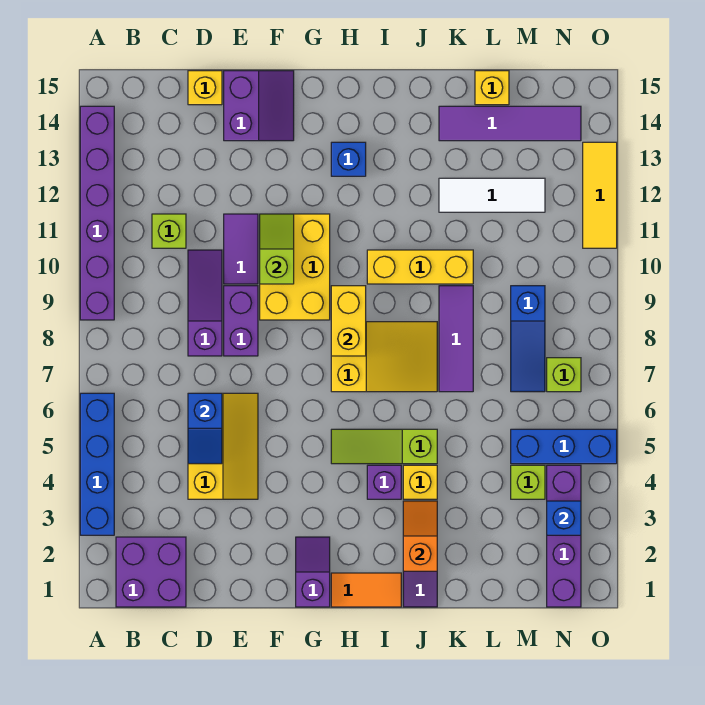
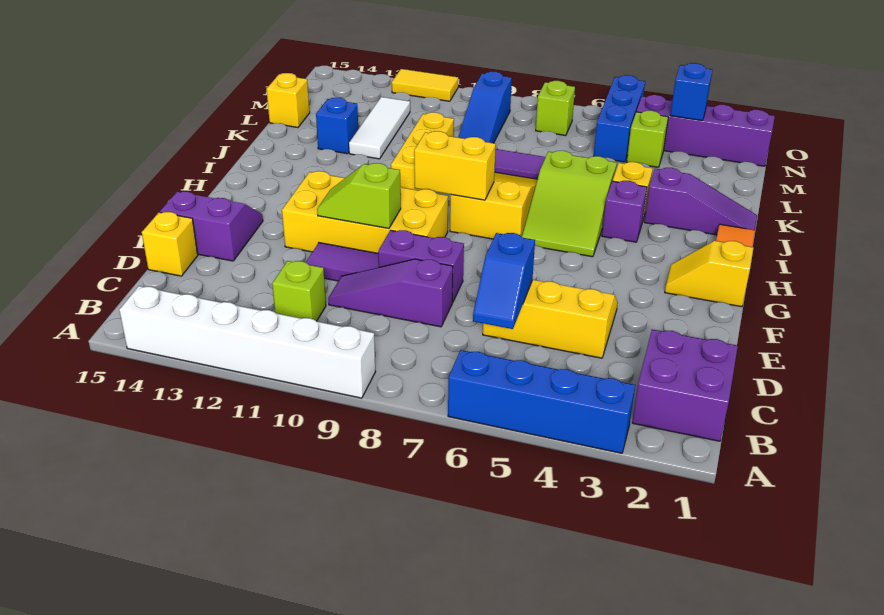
purple brick A9:A14 level 1 -> white brick A9:A14 level 1
blue slope D5:D6 level 2 top 6 -> blue slope C6:D6 level 2 top D
yellow brick F9:G11 level 1 -> yellow brick F9:G12 level 1
purple slope G1:G2 level 1 top 1 -> yellow slope G1:G2 level 1 top 1
lime slope H5:J5 level 1 top J -> lime slope H5:J6 level 1 top J
blue brick H13 level 1 -> blue brick K13 level 1
orange slope J2:J3 level 2 top 2 -> none
purple tile K14:N14 level 1 -> none
blue slope M7:M9 level 1 top 9 -> blue slope L9:N9 level 1 top N
yellow tile O11:O13 level 1 -> yellow tile O11:O12 level 1

